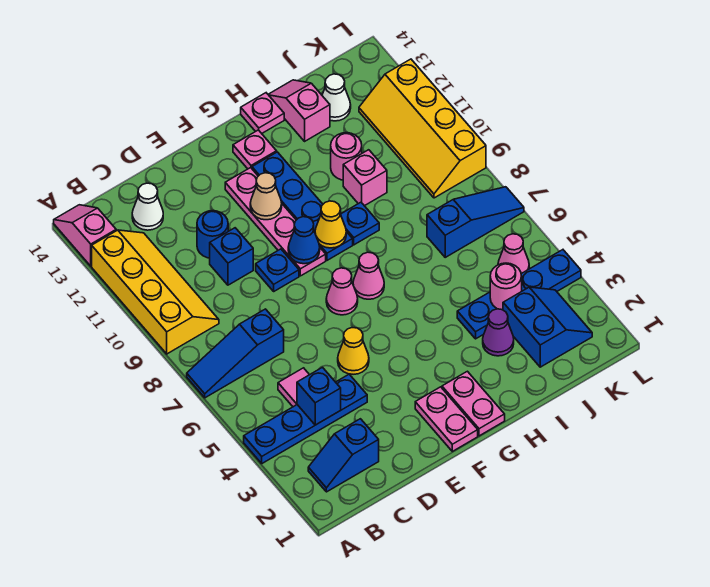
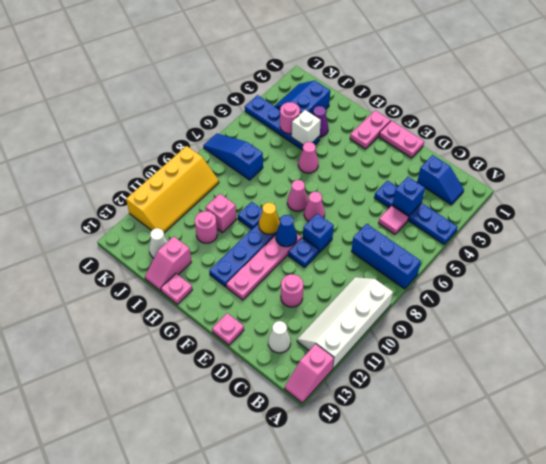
blue slope A7:C7 level 1 top C -> blue brick A7:C7 level 1
yellow slope A9:B12 level 1 top A -> white slope A9:B12 level 1 top A
blue brick D10 level 1 -> blue brick E8 level 1
blue round brick D11 level 1 -> pink round brick D11 level 1
yellow cone E5 level 1 -> none
pink plate F1:F2 level 1 -> pink plate E1:F1 level 1
tan cone F11 level 2 -> none
pink plate G13 level 1 -> pink plate E14 level 1
none -> white brick I4 level 2
pink cone K5 level 1 -> pink cone H5 level 1

